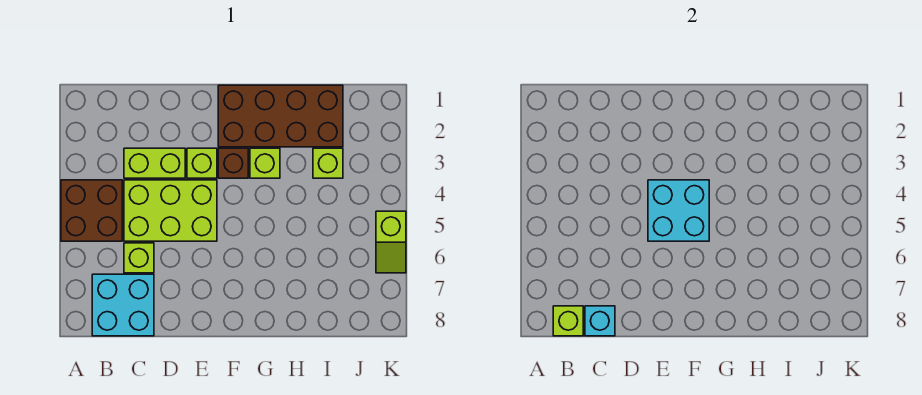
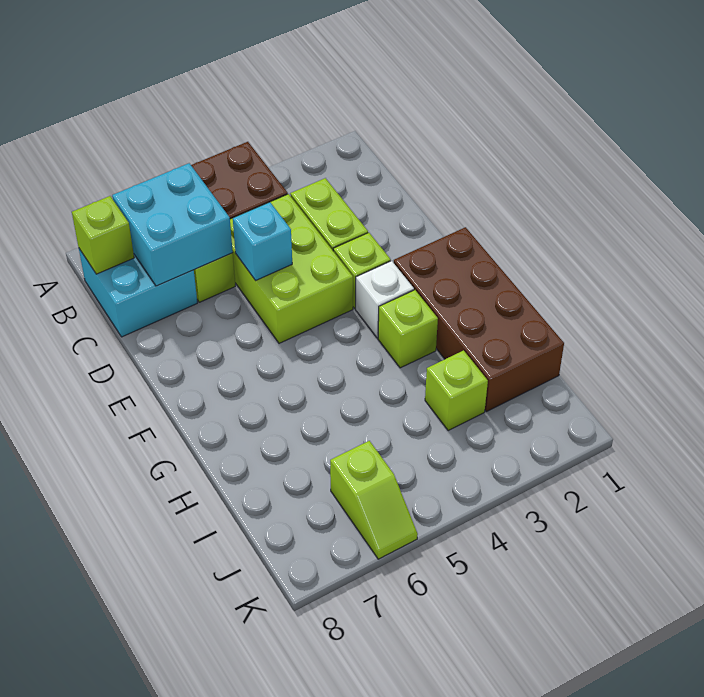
cyan brick C8 level 2 -> cyan brick D5 level 2
cyan brick E4:F5 level 2 -> cyan brick B6:C7 level 2
brown brick F3 level 1 -> white brick F3 level 1
lime slope K5:K6 level 1 top 5 -> lime slope J6:K6 level 1 top J

